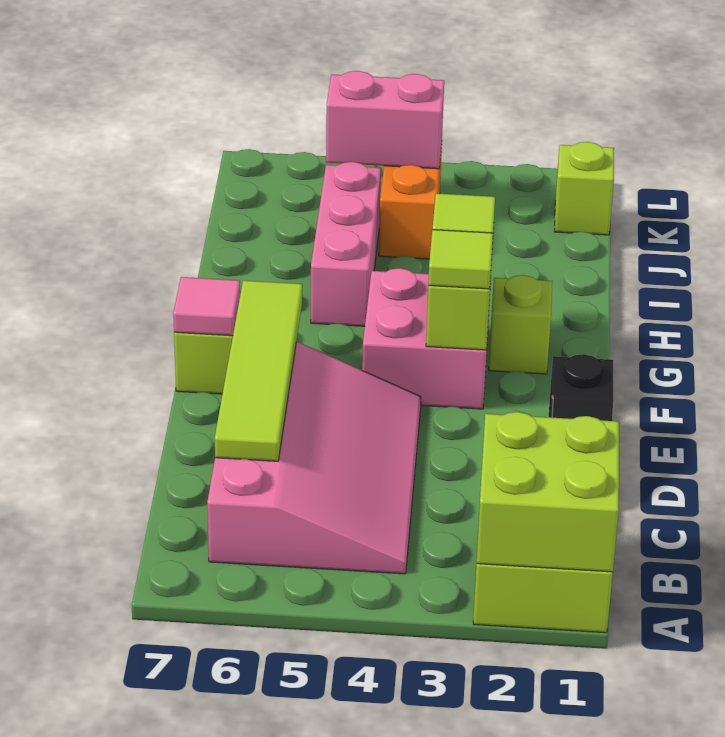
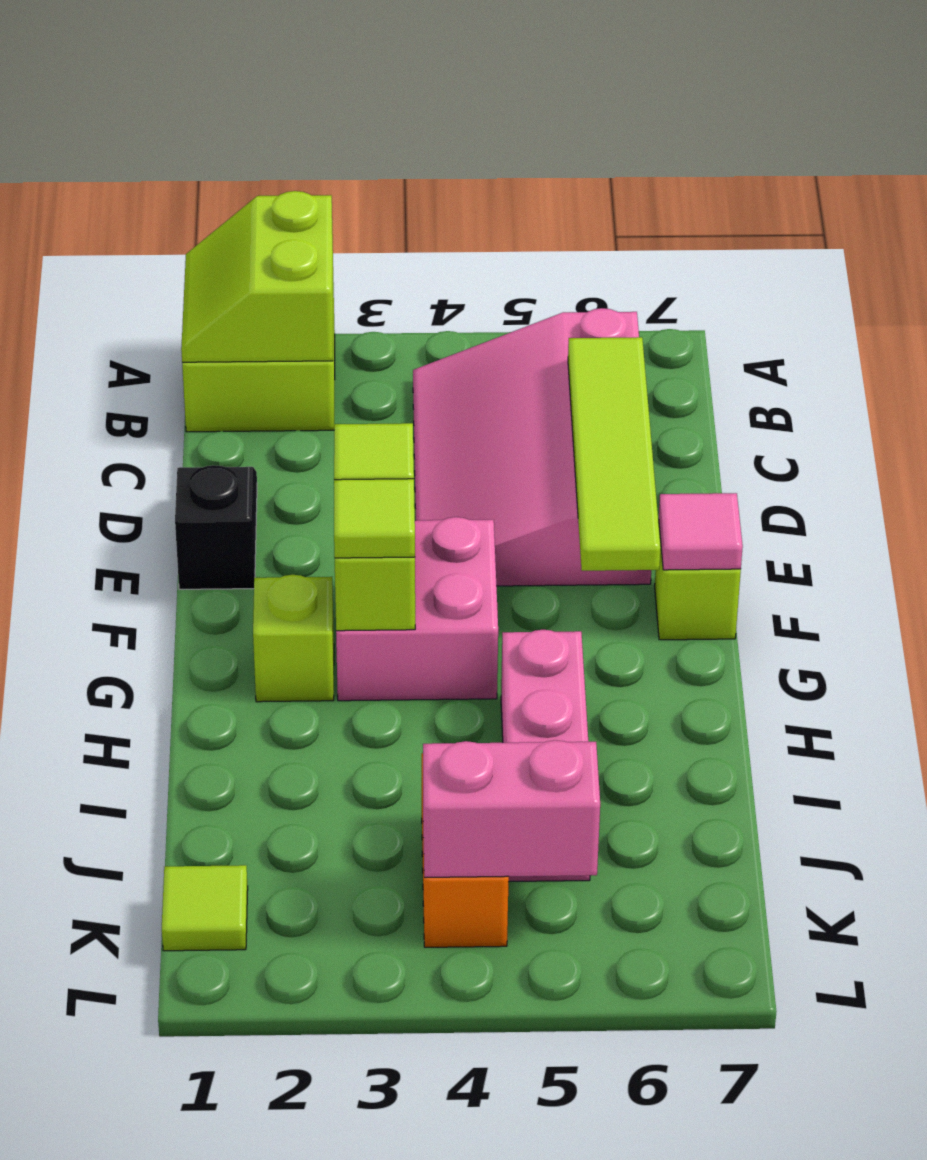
lime brick A1:B2 level 2 -> lime slope A1:B2 level 2 top 2
lime brick K1 level 1 -> lime tile K1 level 1

